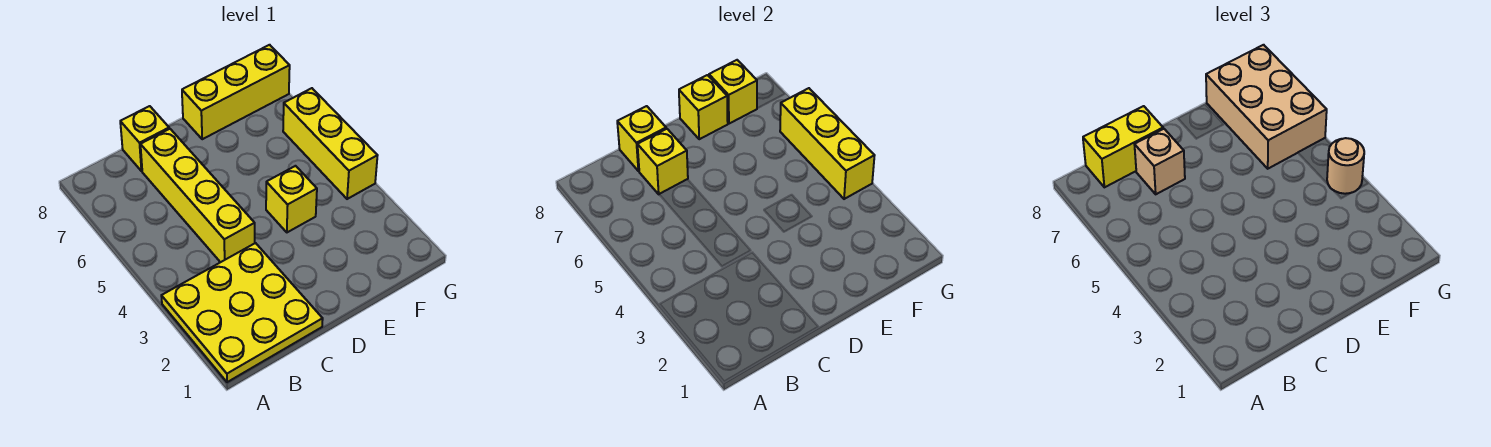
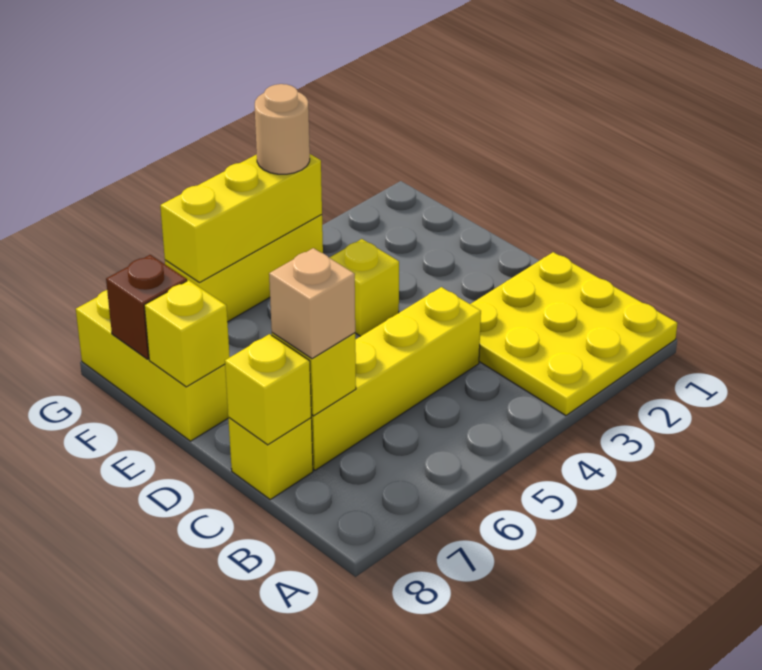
yellow brick B8:C8 level 3 -> none
tan brick F6:G8 level 3 -> none
yellow brick F8 level 2 -> brown brick F8 level 2

